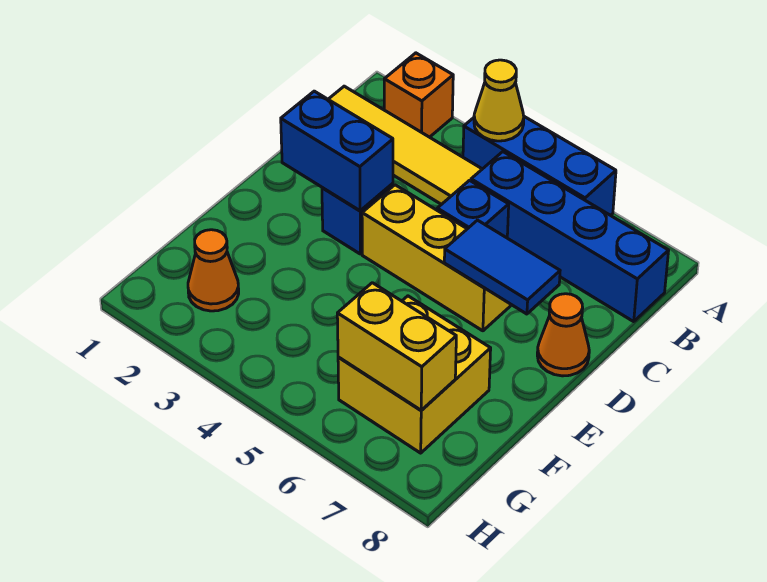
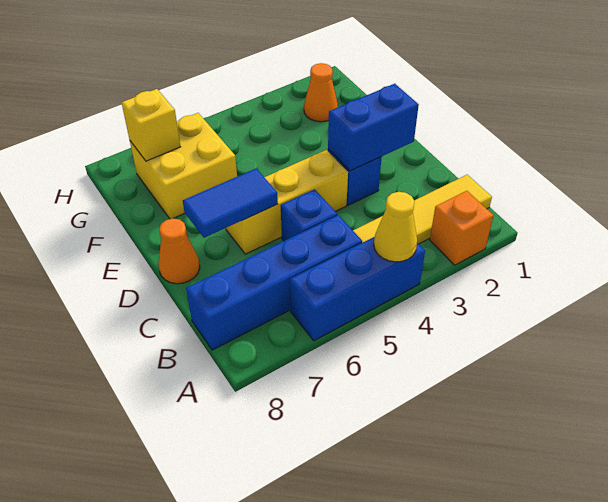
yellow brick G6:G7 level 2 -> yellow brick G7 level 2

